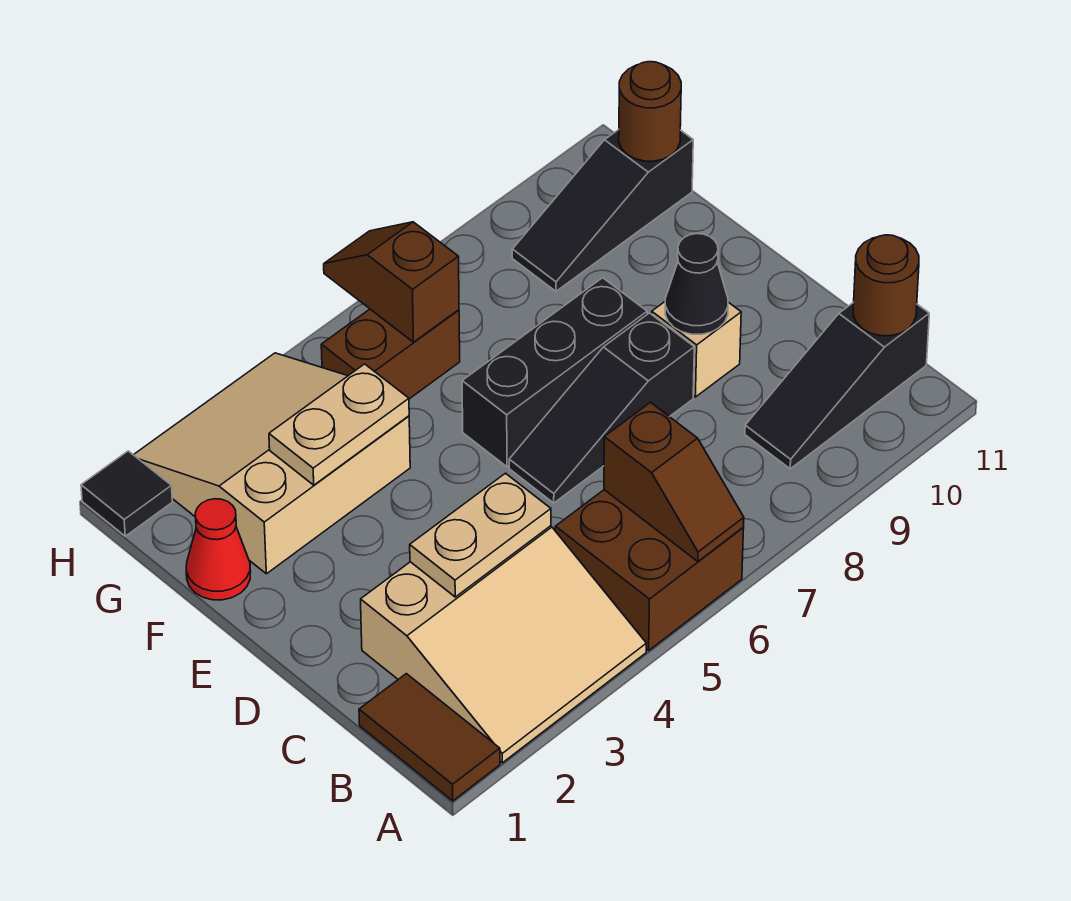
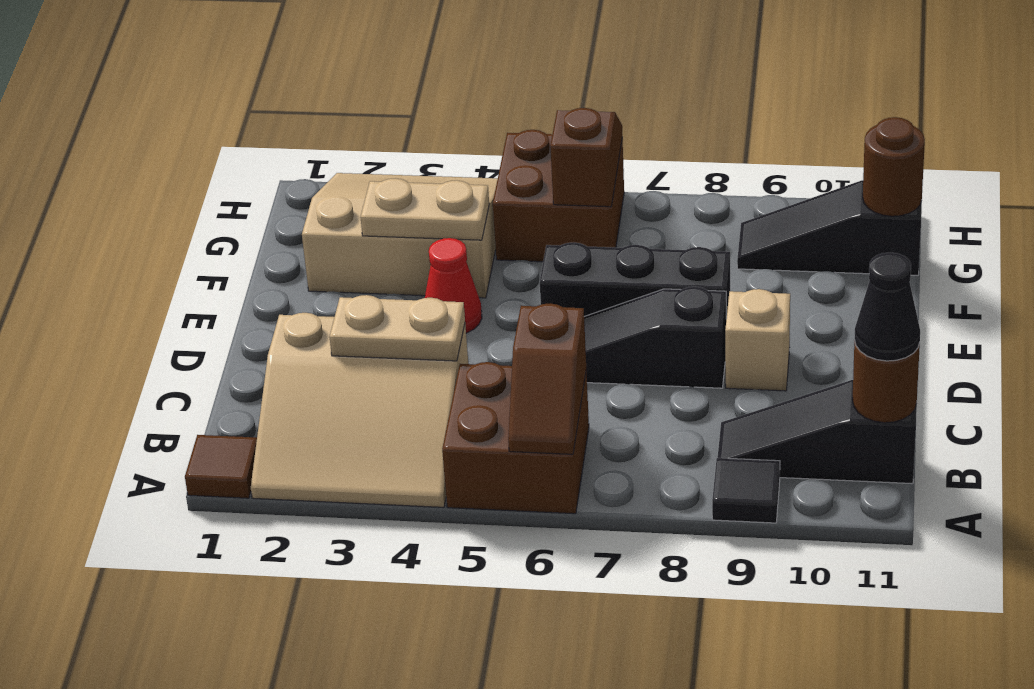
brown tile A1:B1 level 1 -> brown tile A1 level 1
black cone D9 level 2 -> black cone B11 level 3
red cone F1 level 1 -> red cone E4 level 1
brown brick G5:G6 level 1 -> brown brick G5:H6 level 1
black tile H1 level 1 -> black tile A9 level 1

